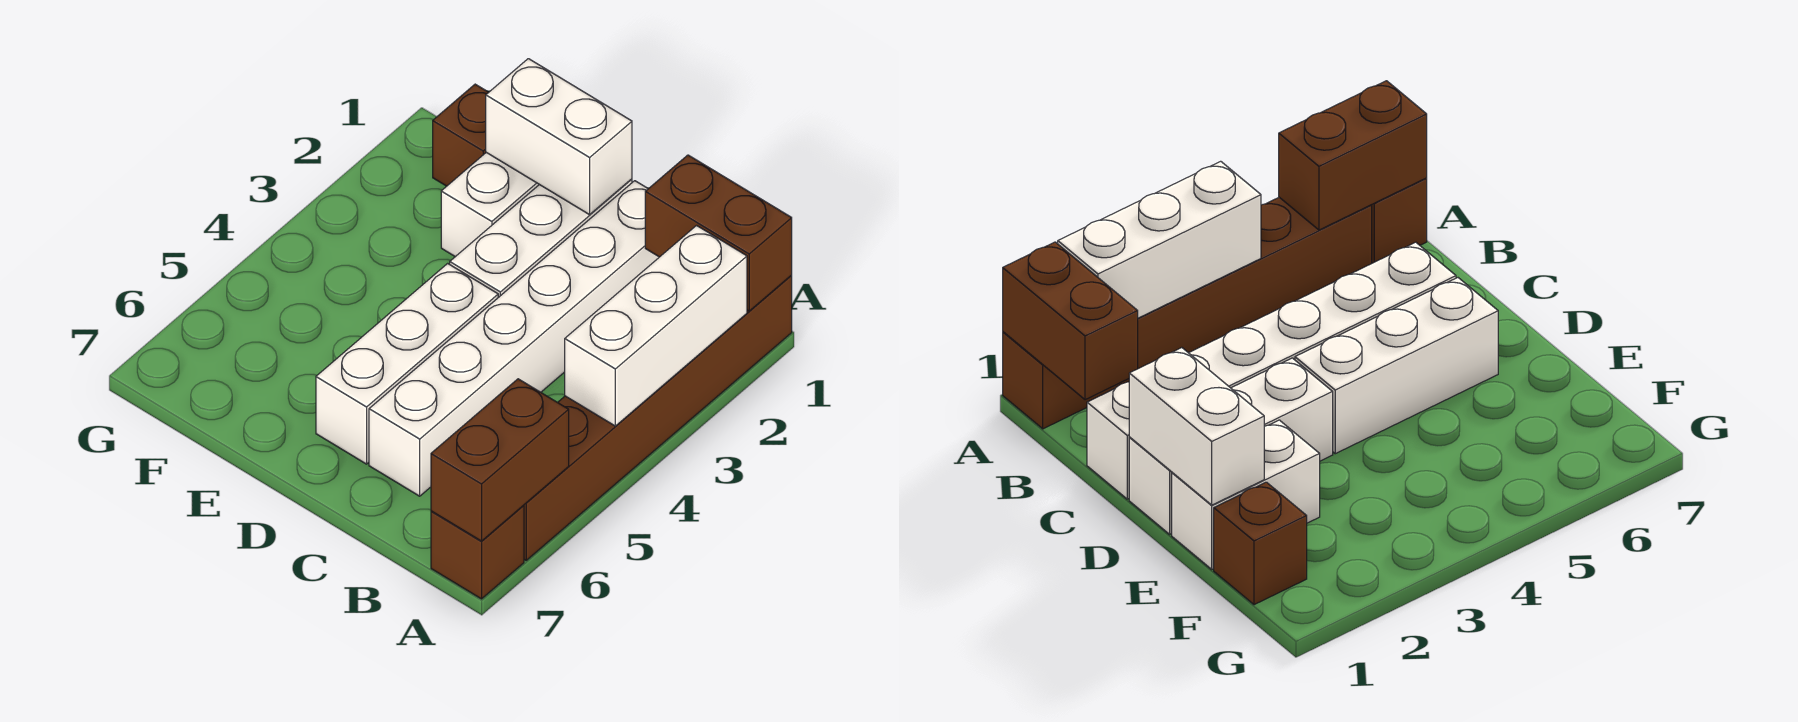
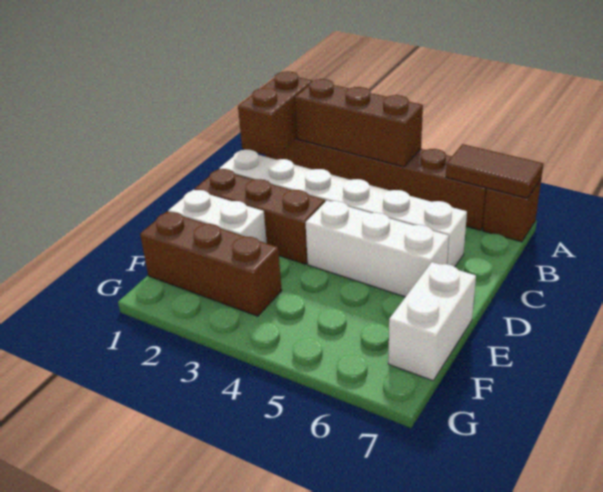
white brick A2:A4 level 2 -> brown brick A2:A4 level 2
brown brick A6:A7 level 2 -> brown tile A6:A7 level 2
white brick D1:D3 level 1 -> brown brick D1:D3 level 1
white brick D1:E1 level 2 -> white brick E7:F7 level 1
brown brick F1 level 1 -> brown brick F1:F3 level 1

